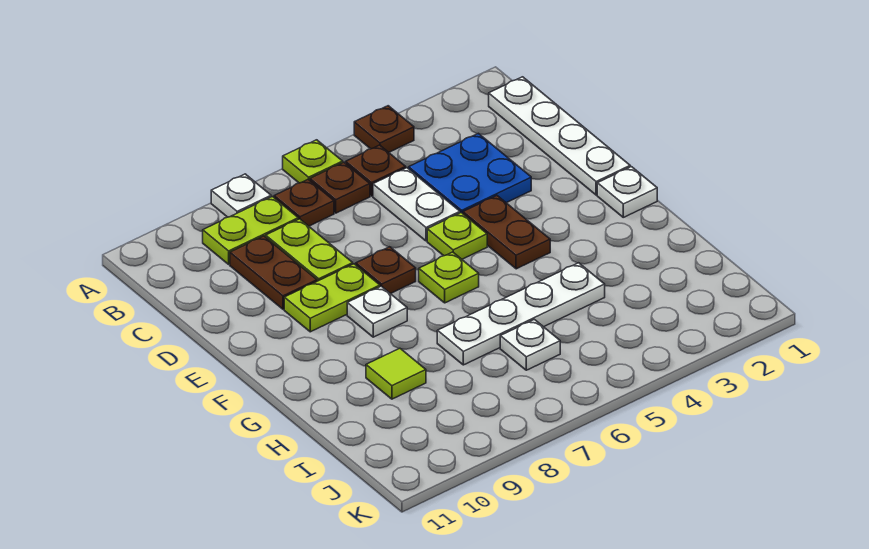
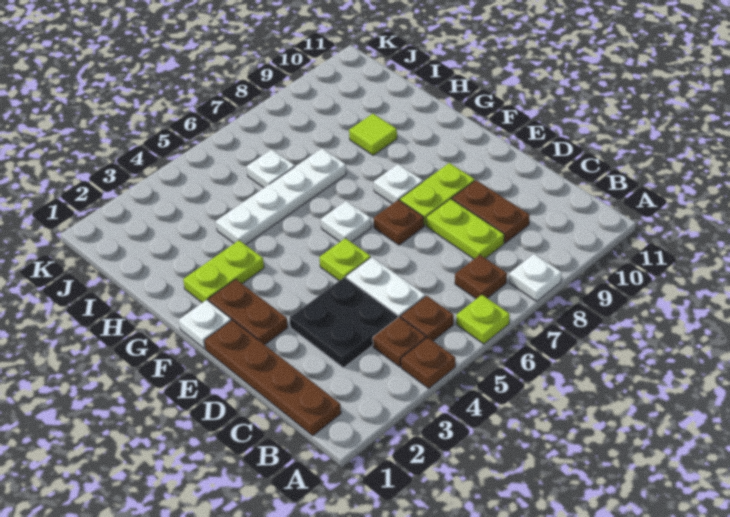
white plate B1:E1 level 1 -> brown plate B1:E1 level 1
brown plate B6 level 1 -> brown plate B4 level 1
lime plate B8:B9 level 1 -> lime plate G2:G3 level 1
blue plate C3:D4 level 1 -> black plate C3:D4 level 1
brown plate E4:F4 level 1 -> brown plate E2:F2 level 1
lime plate F6 level 1 -> white plate F6 level 1

